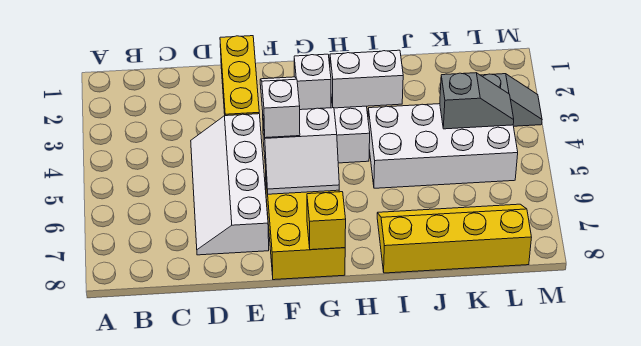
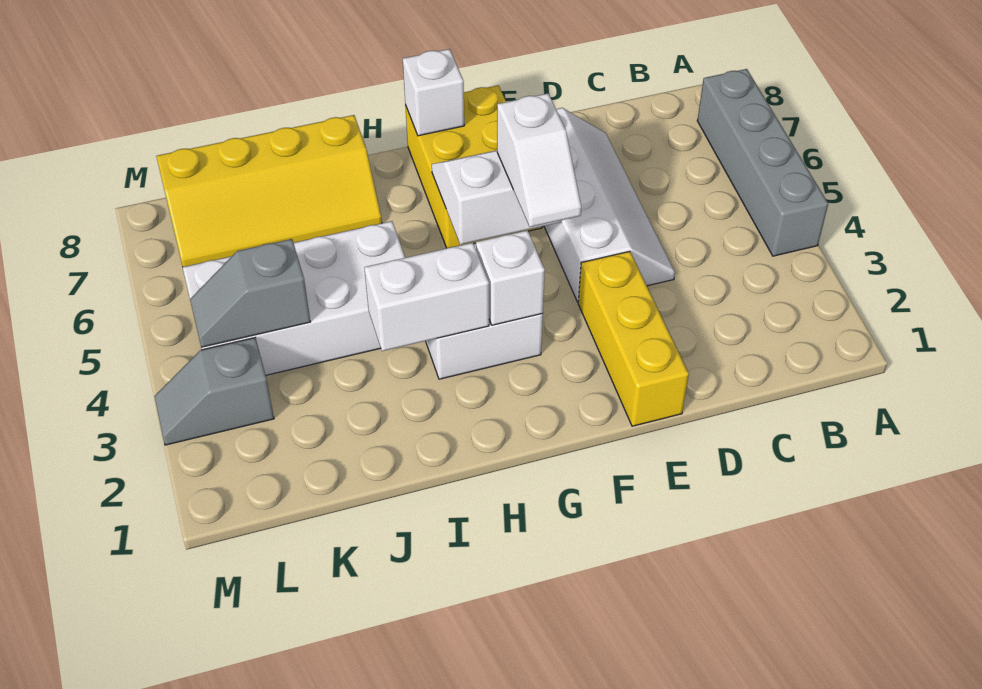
none -> grey brick A4:A7 level 1
yellow brick G8 level 2 -> white brick G8 level 2

